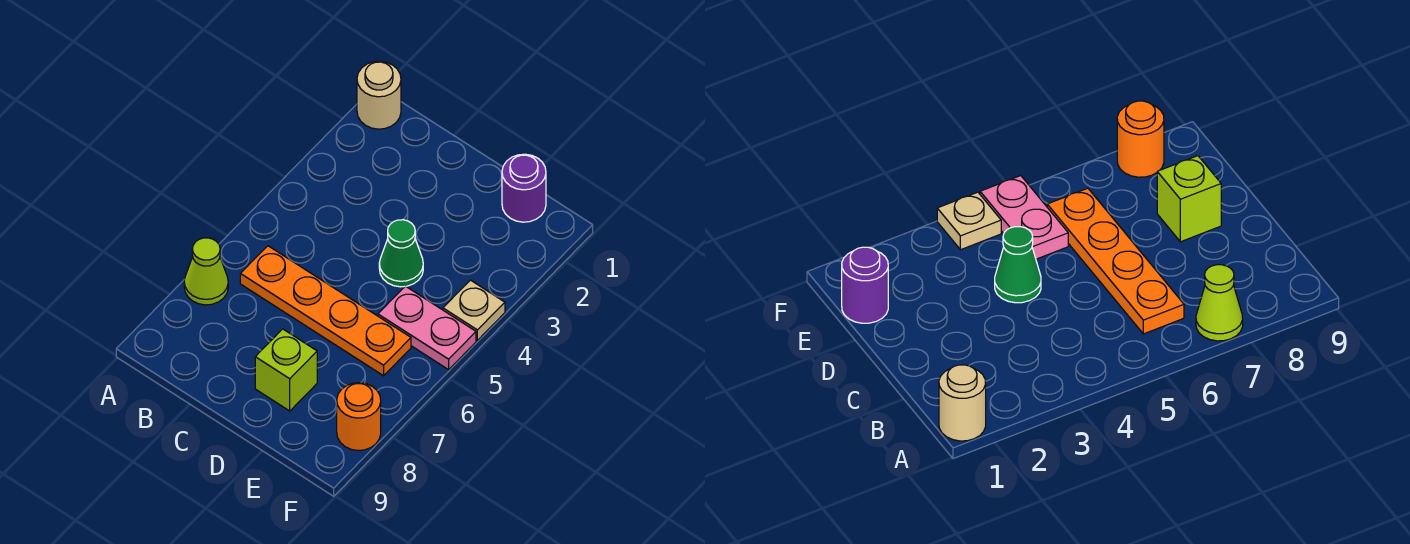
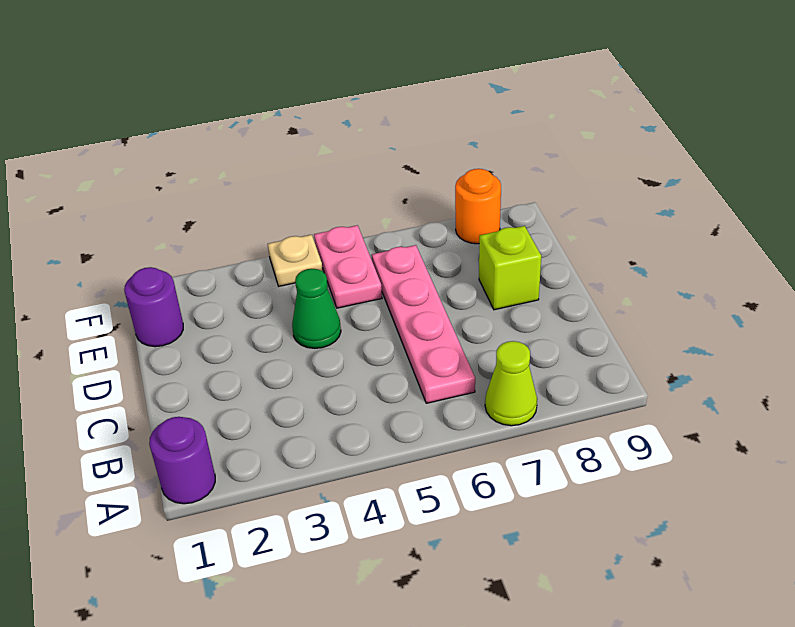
tan round brick A1 level 1 -> purple round brick A1 level 1
orange plate B6:E6 level 1 -> pink plate B6:E6 level 1

